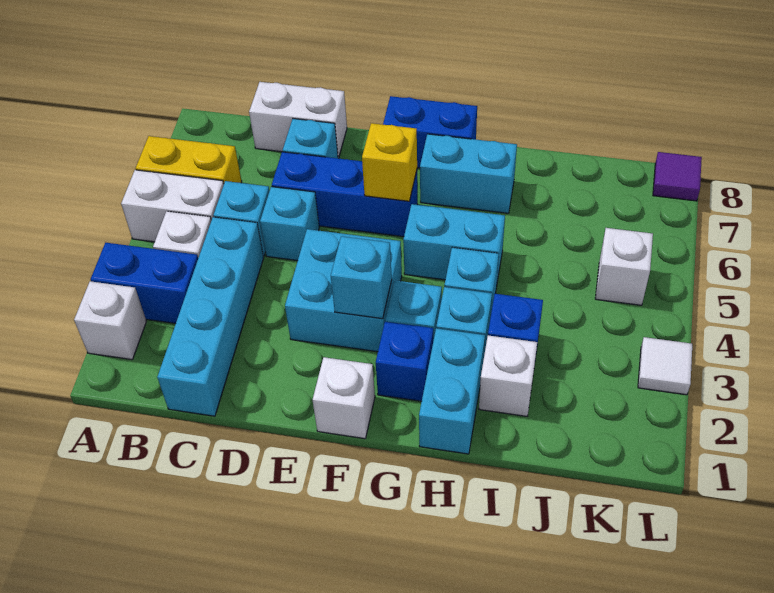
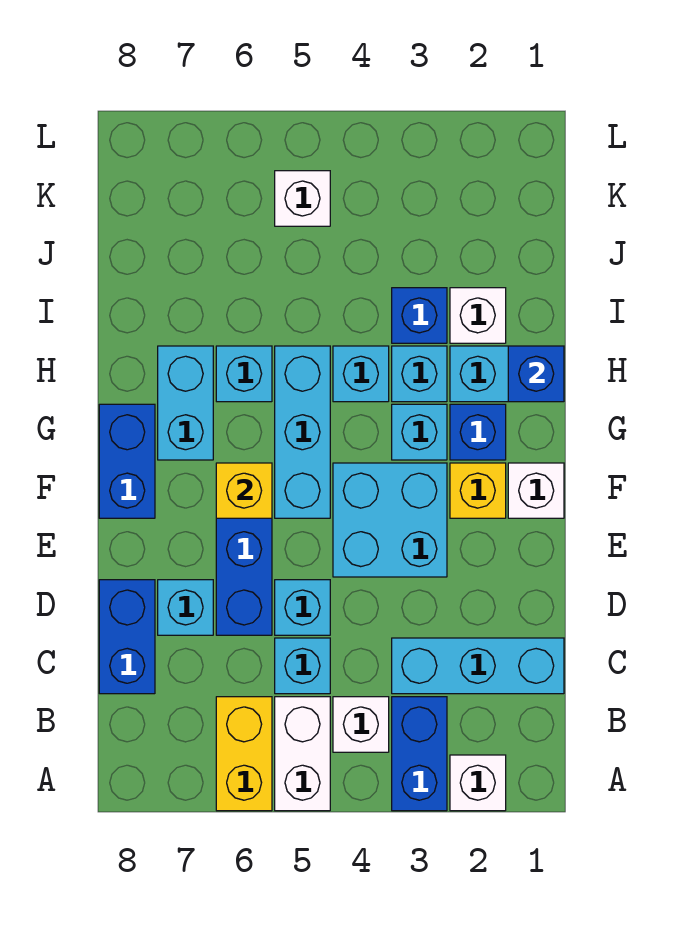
cyan brick C1:C4 level 1 -> cyan brick C1:C3 level 1
white brick C8:D8 level 1 -> blue brick C8:D8 level 1
none -> yellow brick F2 level 1
cyan brick F3 level 2 -> cyan brick H6 level 1
cyan brick G5:H5 level 1 -> cyan brick F5:H5 level 1
none -> blue brick H1 level 2
white tile L3 level 1 -> none
purple tile L8 level 1 -> none

